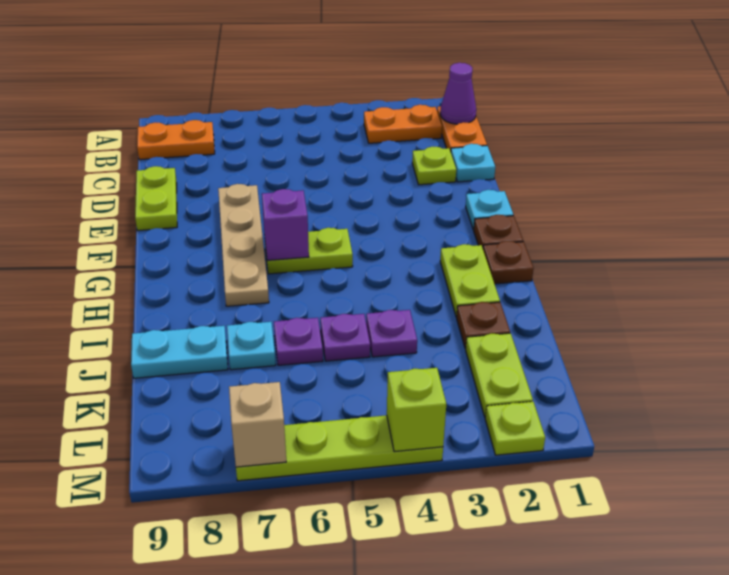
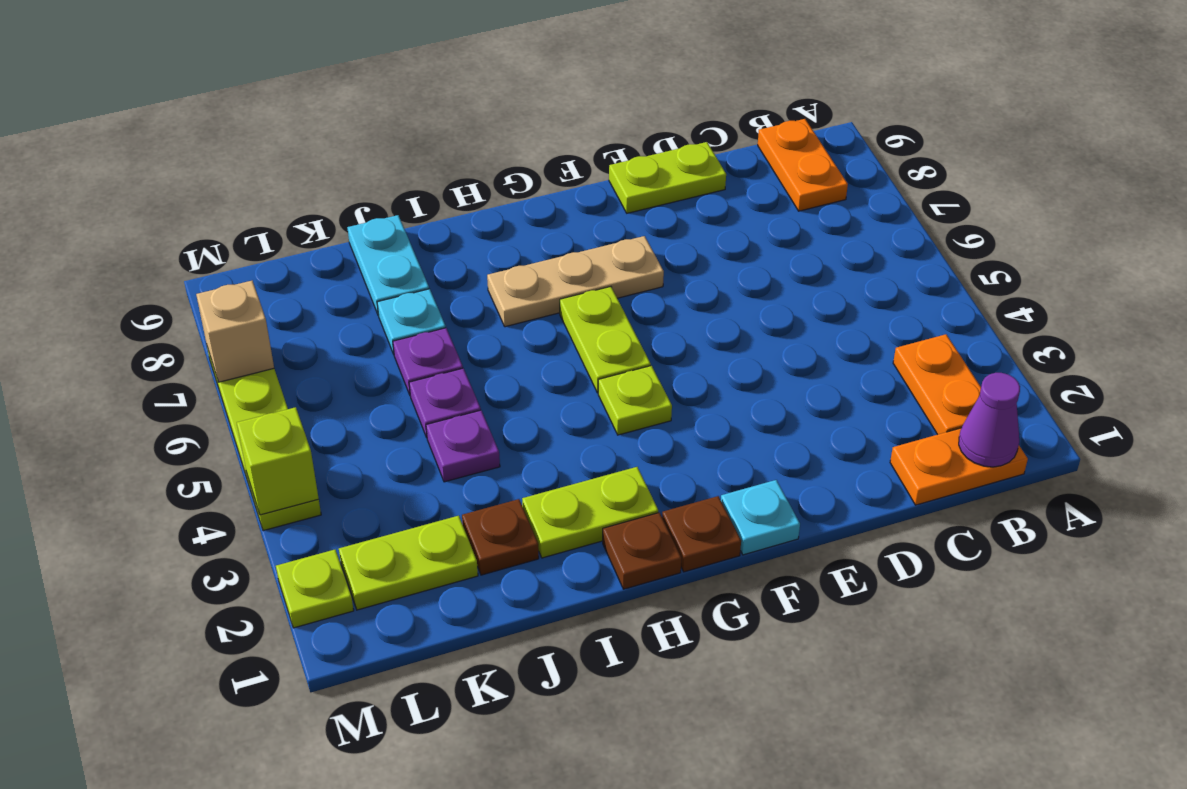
cyan plate D1 level 1 -> none
lime plate D2 level 1 -> lime plate G4 level 1
tan plate E7:H7 level 1 -> tan plate F7:H7 level 1
purple brick G6 level 2 -> none

